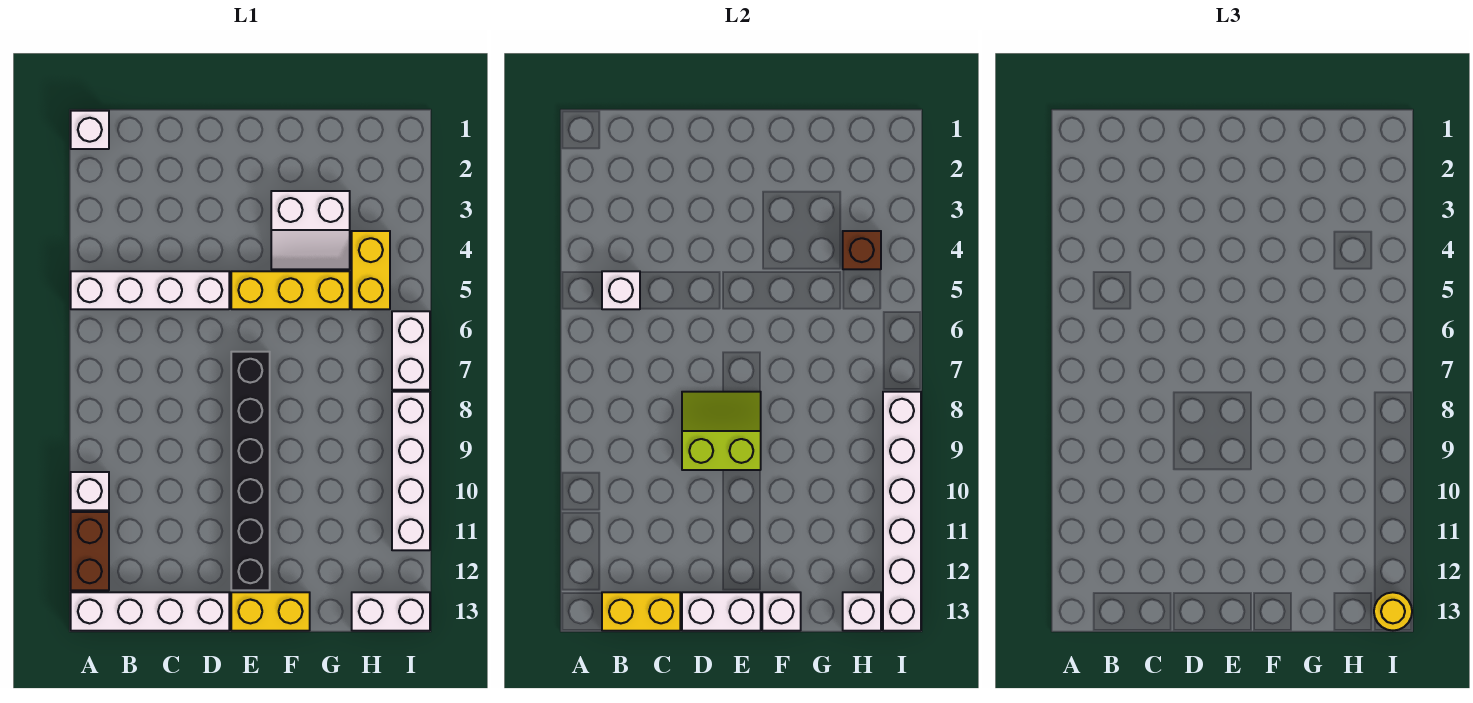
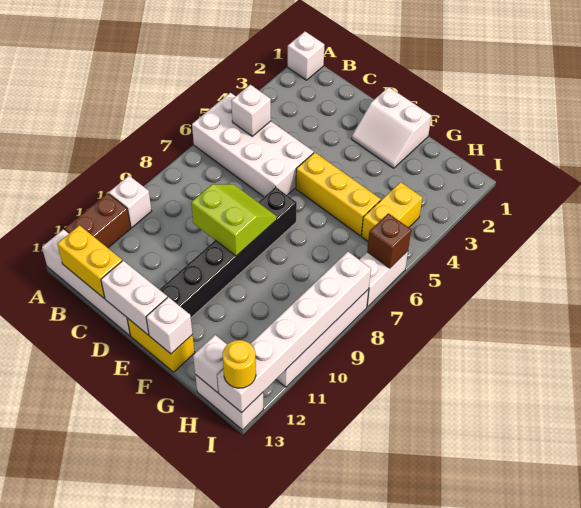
white brick A5:D5 level 1 -> white brick A5:D6 level 1
white slope F3:G4 level 1 top 3 -> white slope E1:F2 level 1 top 1
brown brick H4 level 2 -> brown brick I6 level 2

